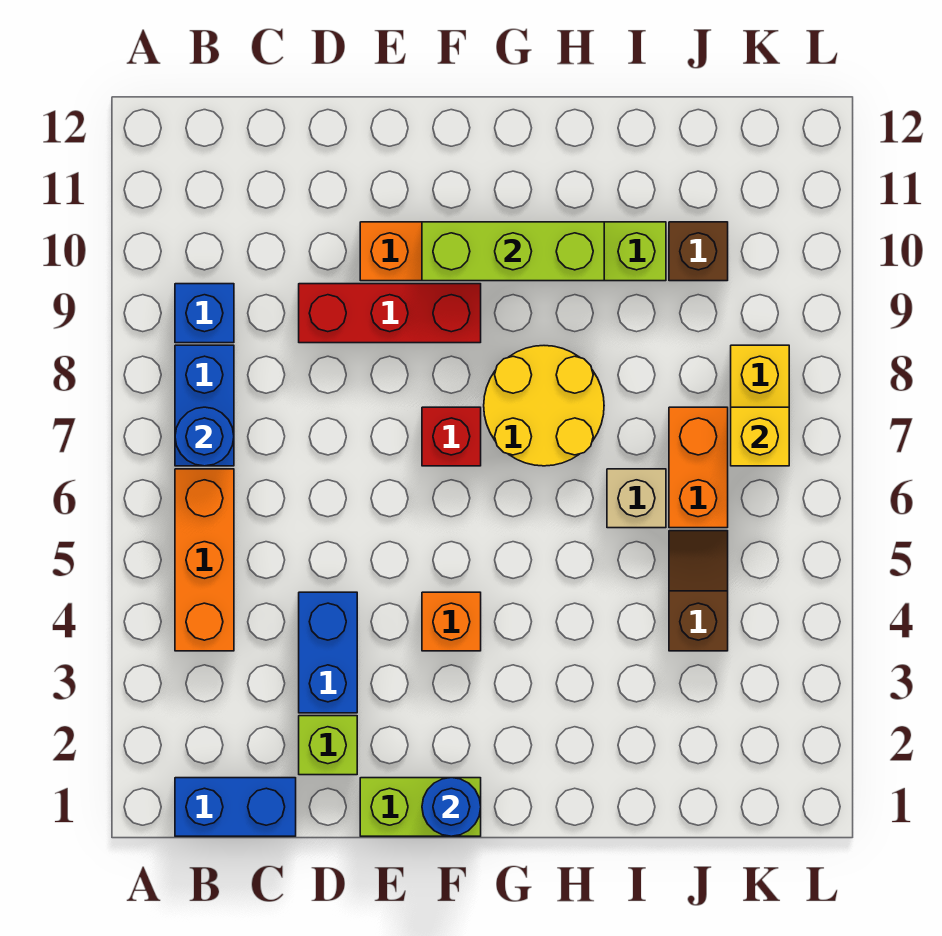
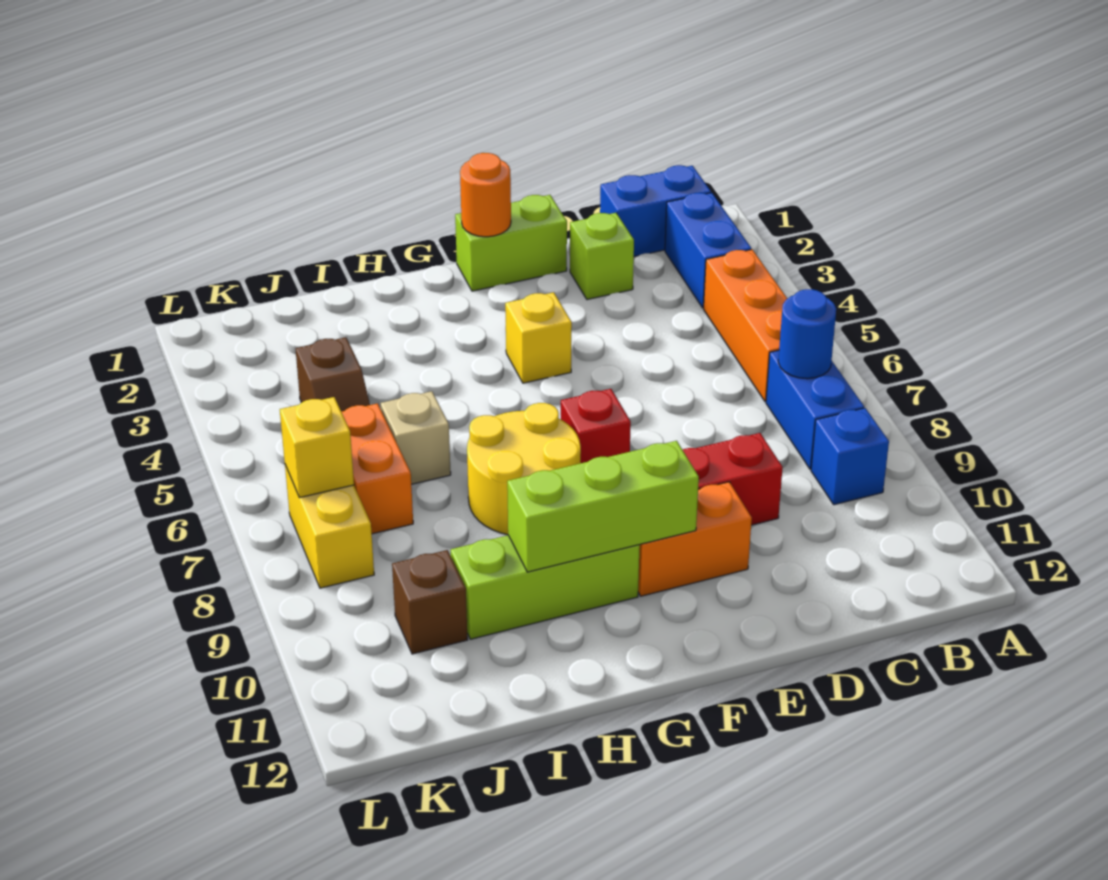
blue brick D3:D4 level 1 -> blue brick B2:B3 level 1
blue round brick F1 level 2 -> orange round brick F1 level 2
orange brick F4 level 1 -> yellow brick F4 level 1

